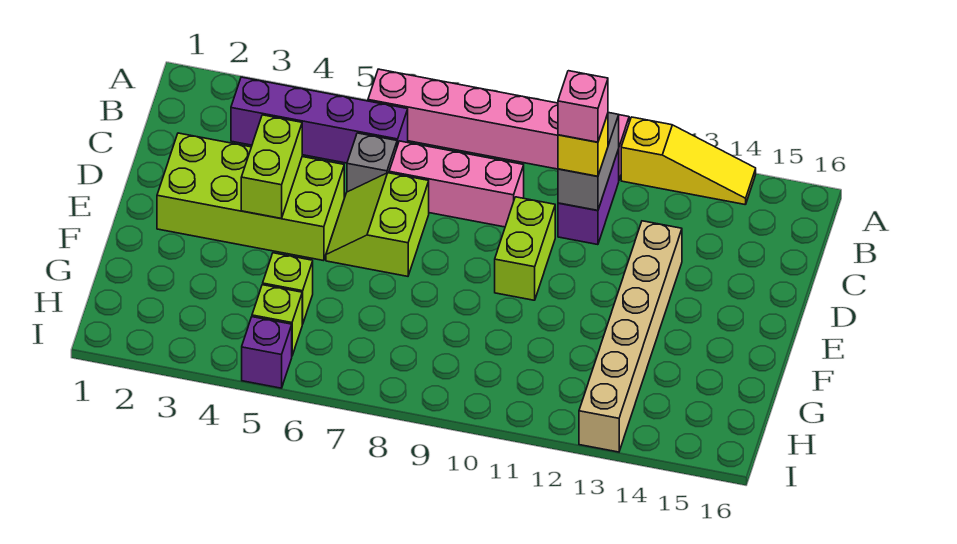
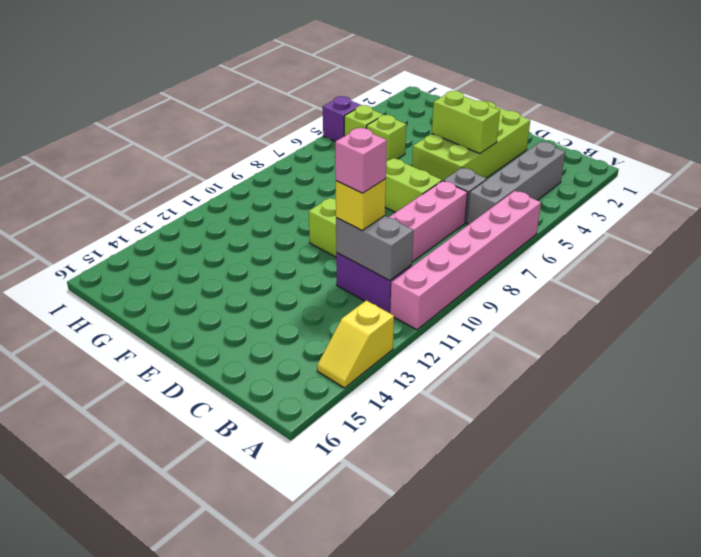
yellow slope A12:A14 level 1 top 12 -> yellow slope A13:A14 level 1 top 13
purple brick B3:B6 level 1 -> grey brick B3:B6 level 1
tan brick D13:I13 level 1 -> none

